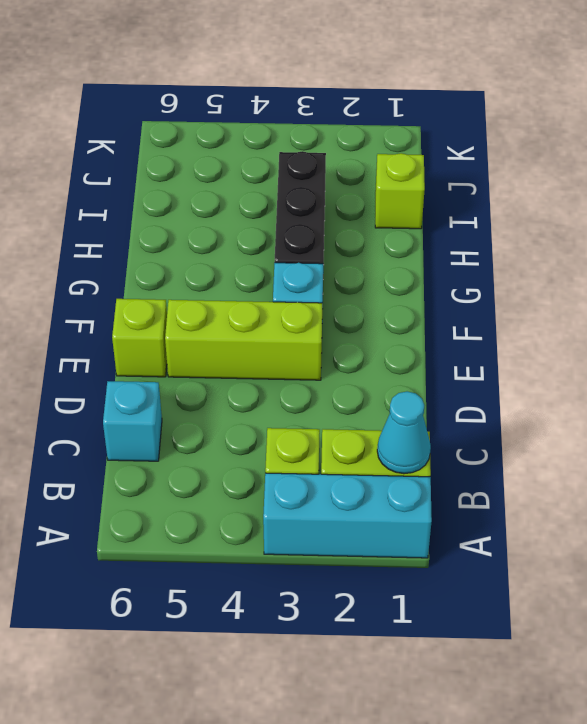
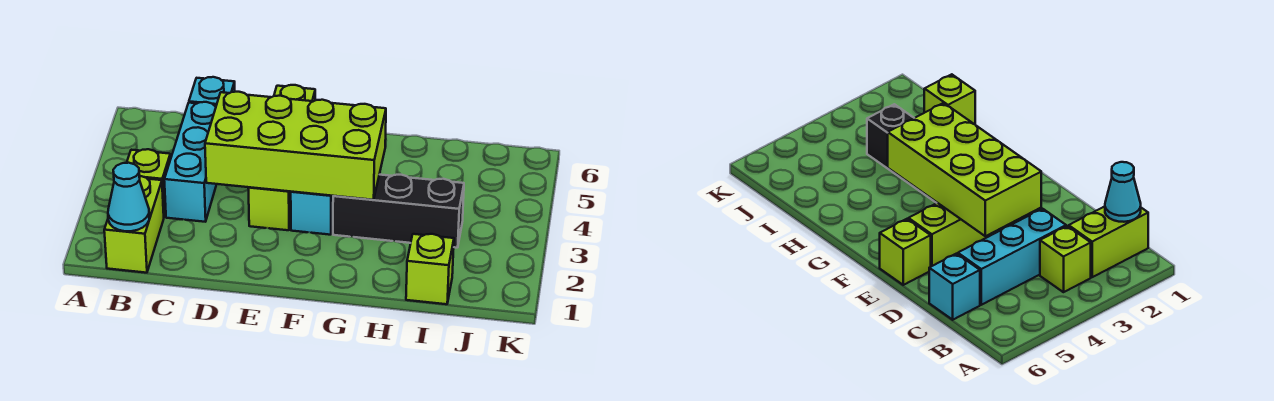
cyan brick A1:A3 level 1 -> cyan brick C3:C5 level 1
none -> lime brick D3:G4 level 2

